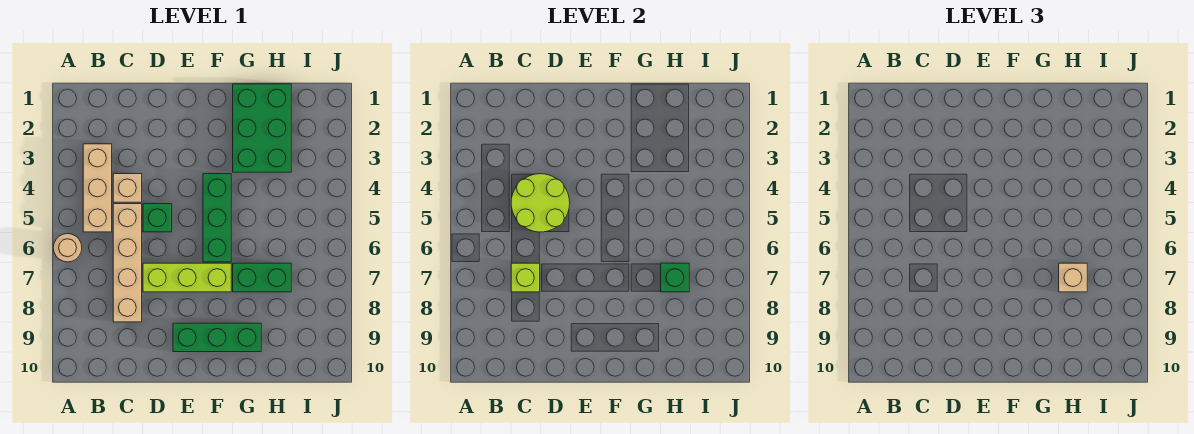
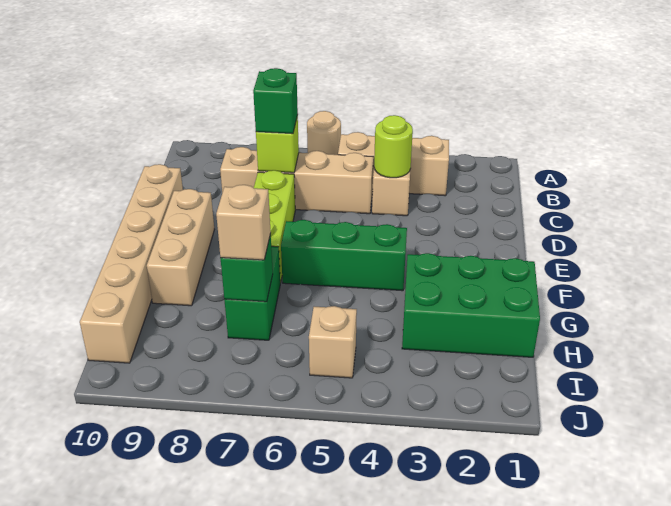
lime round brick C4:D5 level 2 -> lime round brick C4 level 2
green brick D5 level 1 -> green brick C7 level 3
none -> tan brick D10:I10 level 1
green brick E9:G9 level 1 -> tan brick E9:G9 level 1
none -> tan brick I5 level 1

